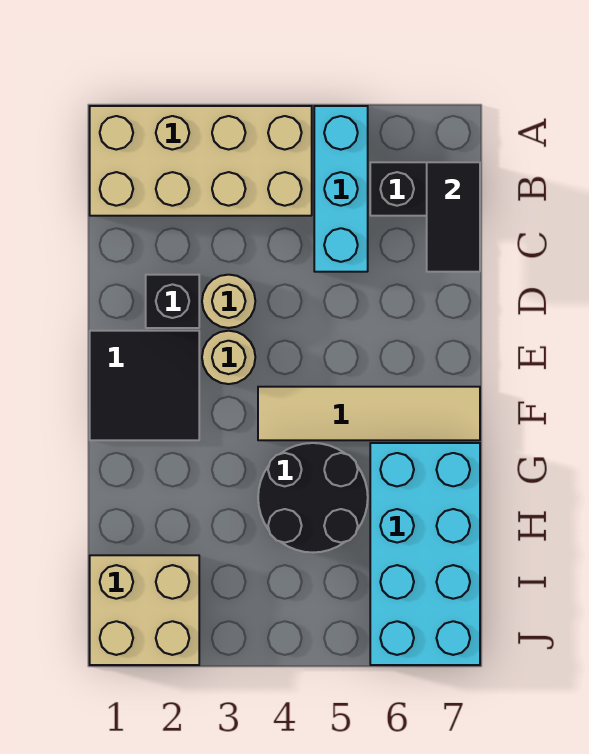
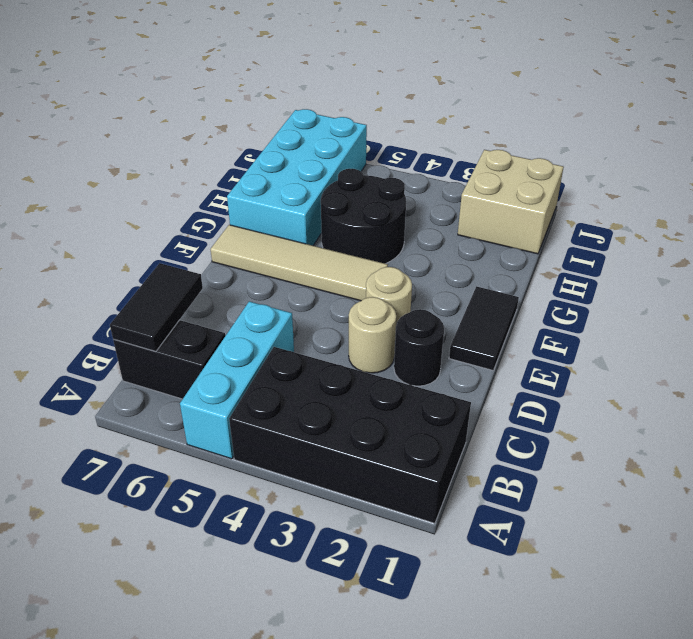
tan brick A1:B4 level 1 -> black brick A1:B4 level 1
black brick D2 level 1 -> black round brick D2 level 1
black tile E1:F2 level 1 -> black tile E1:F1 level 1

